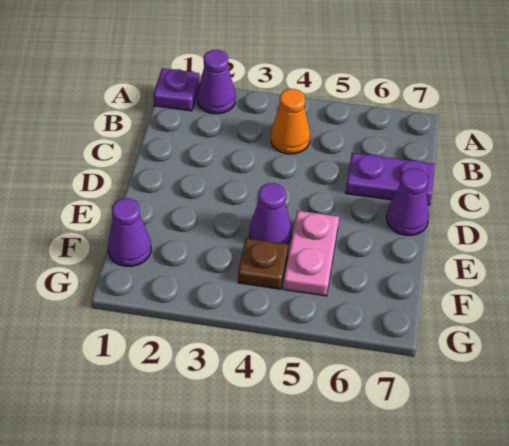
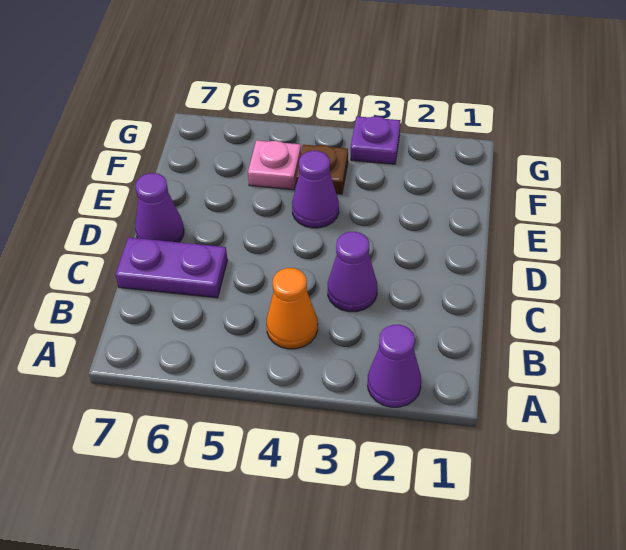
purple plate A1 level 1 -> purple plate G3 level 1
pink plate E5:F5 level 1 -> pink plate F5 level 1
purple cone F1 level 1 -> purple cone C3 level 1

